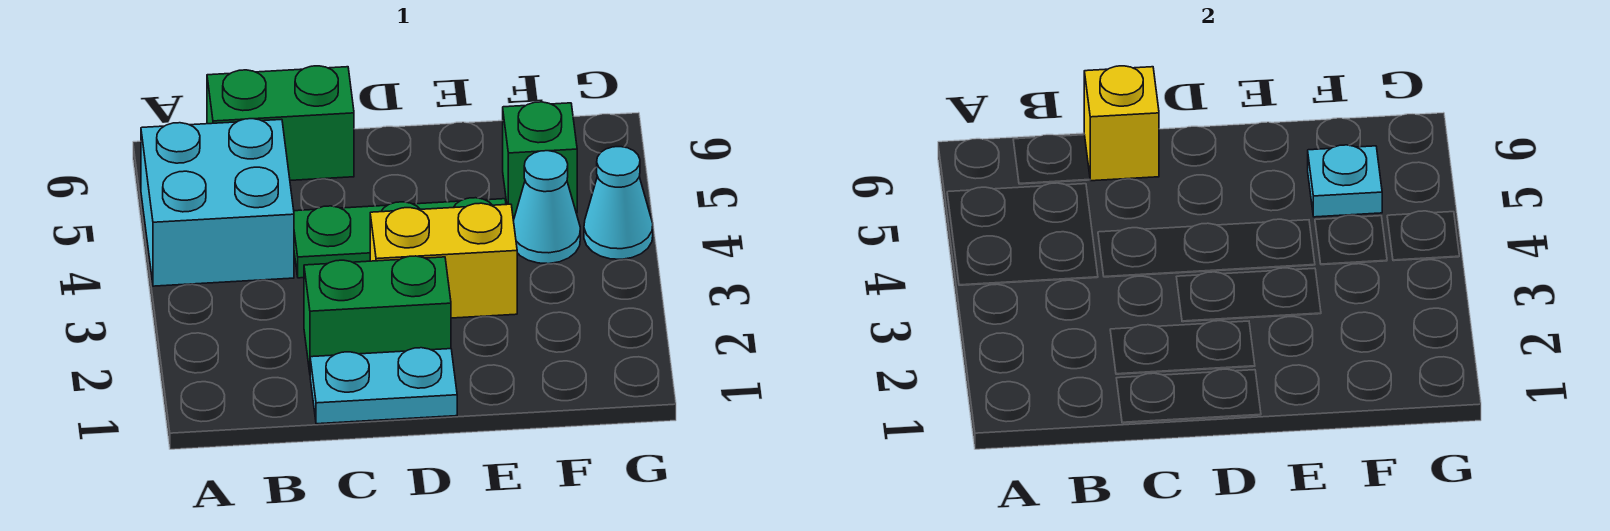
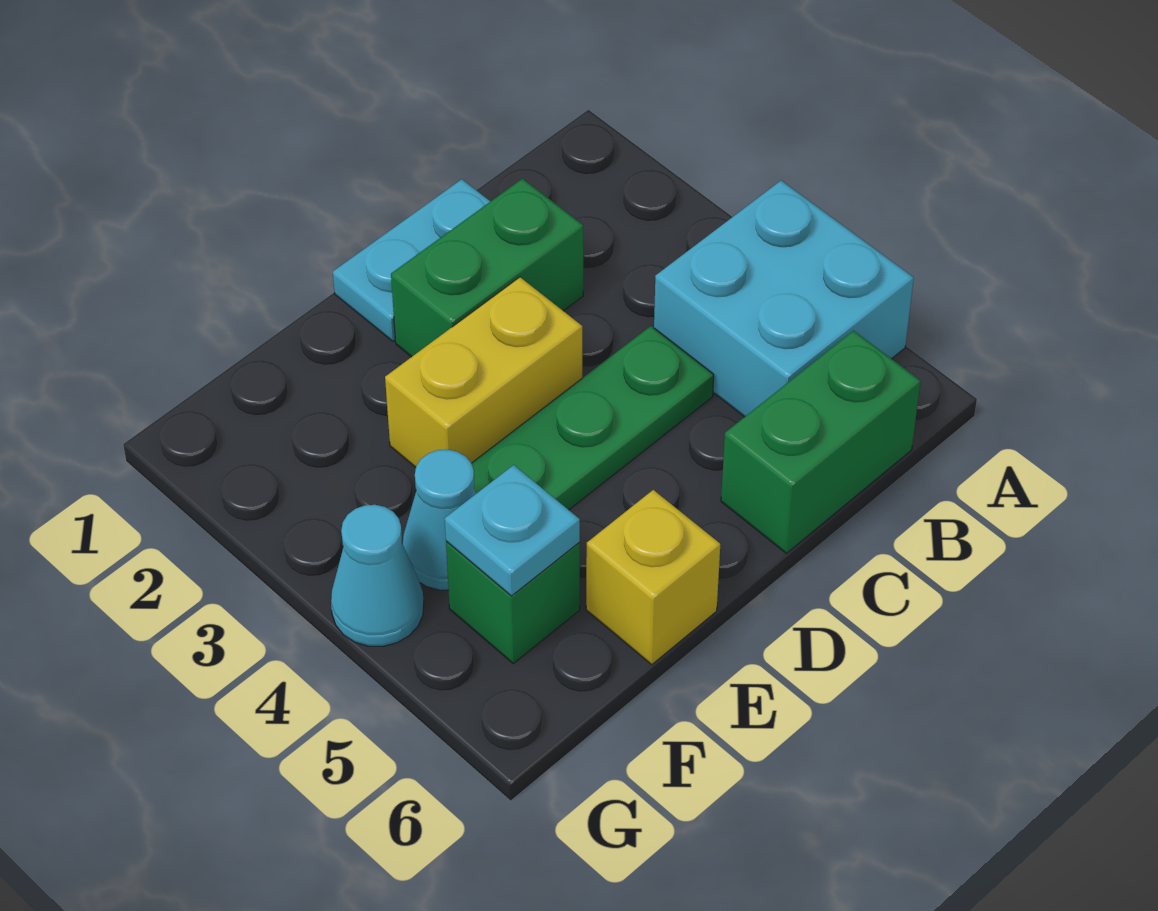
yellow brick C6 level 2 -> yellow brick E6 level 1

